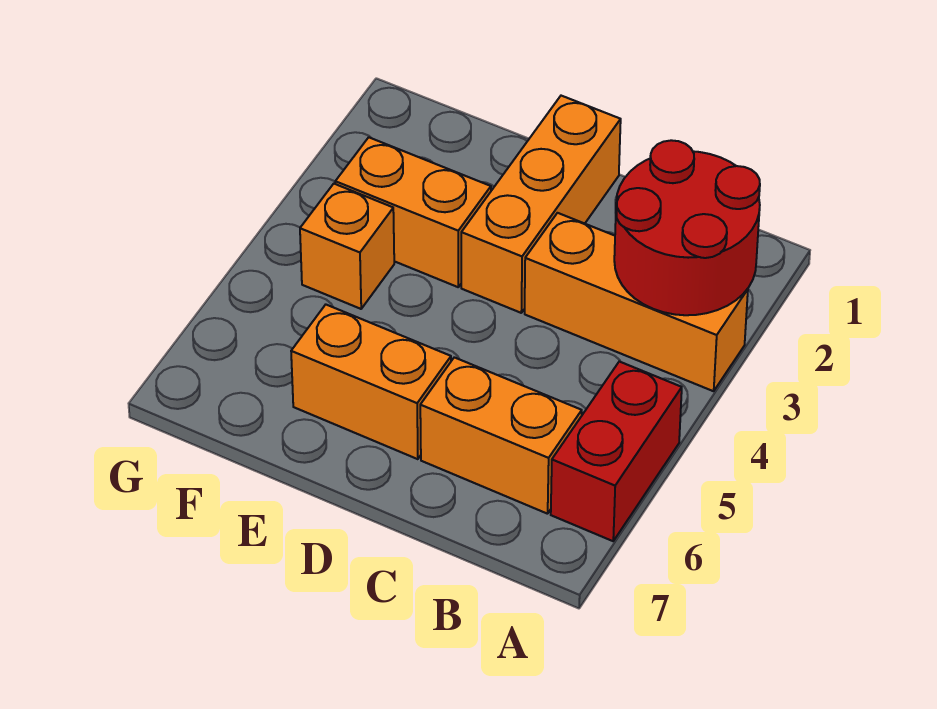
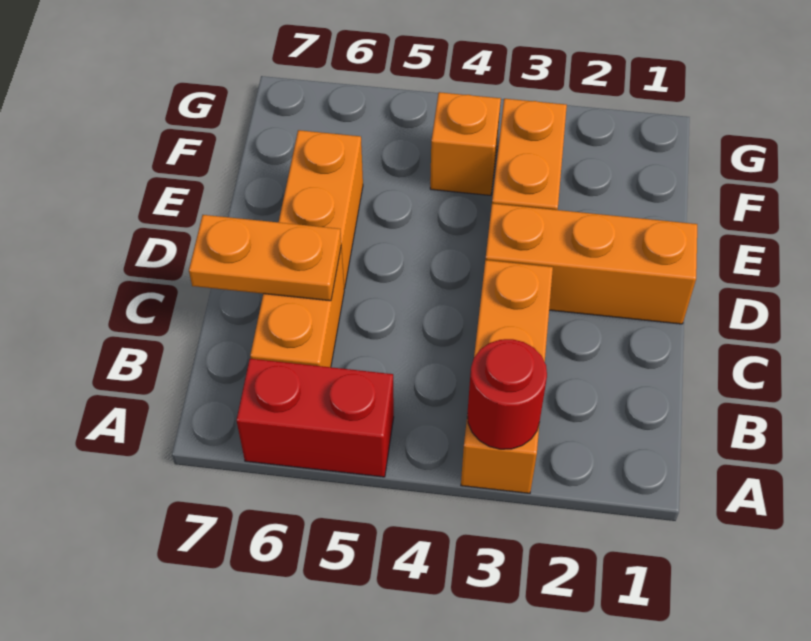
red round brick A2:B3 level 2 -> red round brick A3 level 2
none -> orange plate C6:C7 level 2

